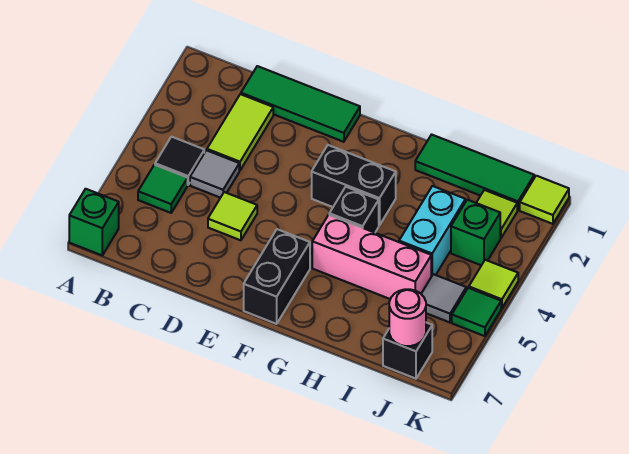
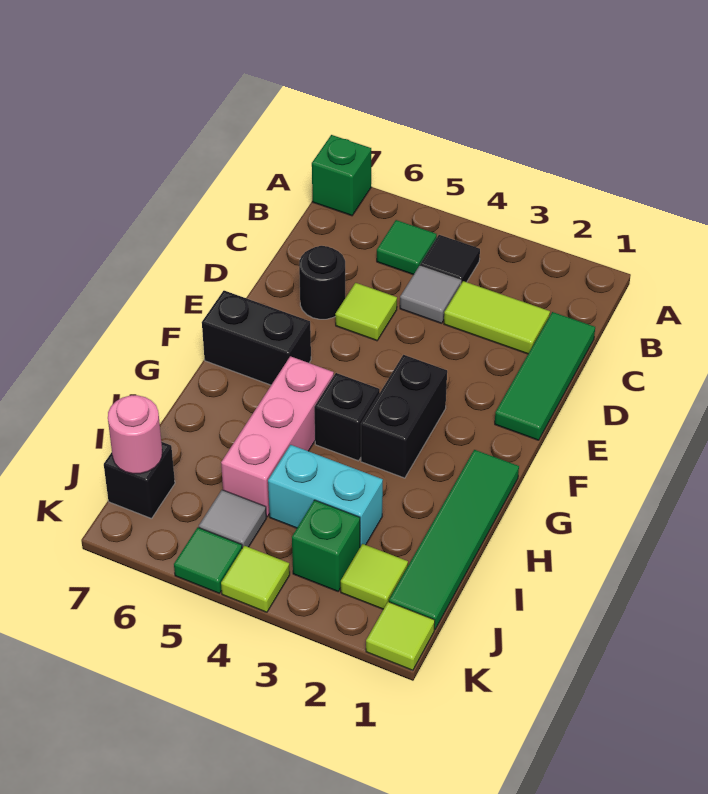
none -> black round brick D6 level 1
green tile H1:J1 level 1 -> green tile G1:J1 level 1

